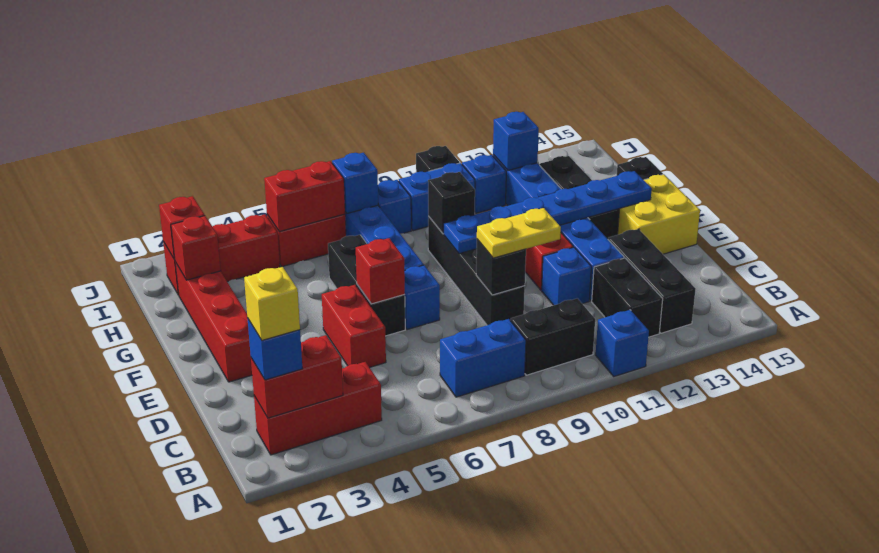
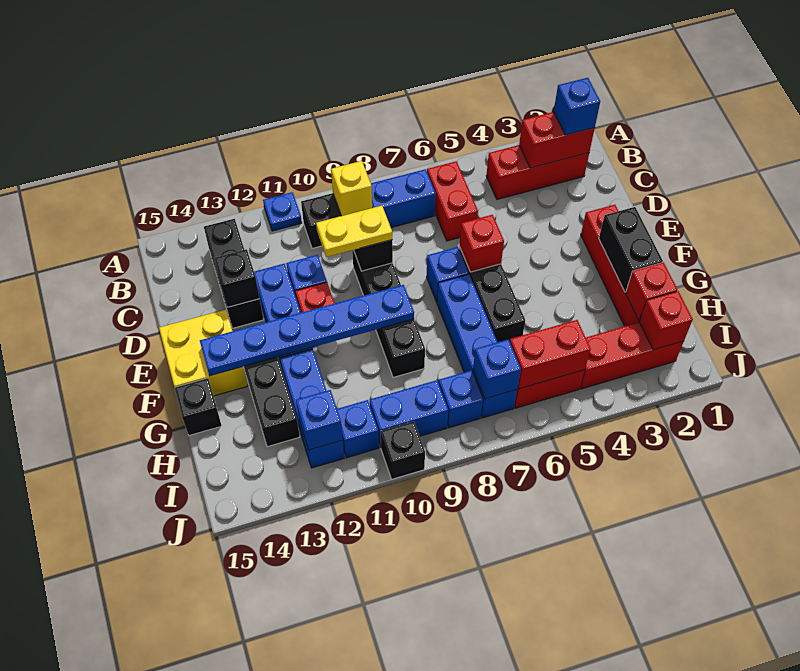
blue brick A11 level 1 -> blue plate A11 level 1
yellow brick B2 level 4 -> yellow brick B9 level 2
black brick B12:C12 level 1 -> black brick F2:G2 level 2
red brick D5:E5 level 1 -> red brick B6:C6 level 1
black brick G9 level 2 -> black brick D13 level 2

